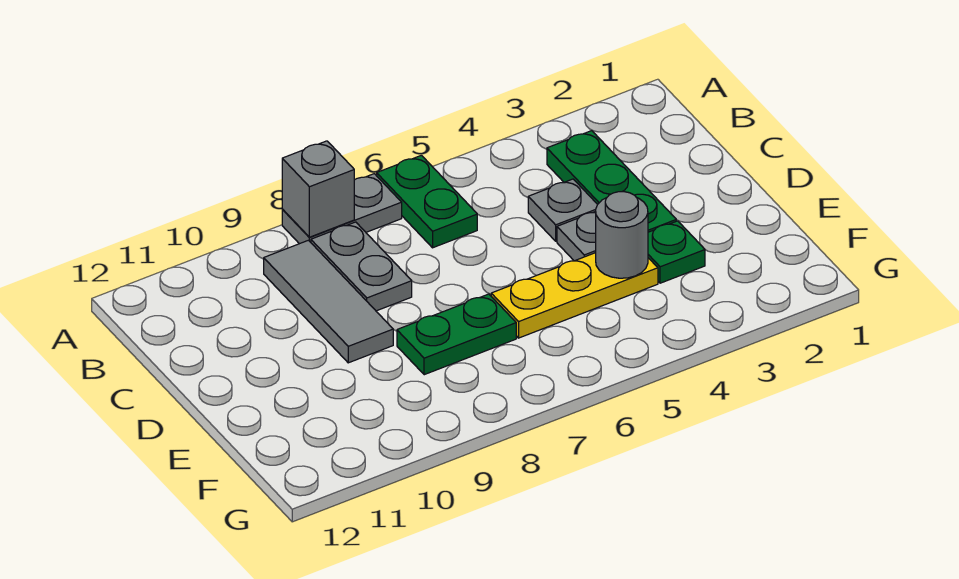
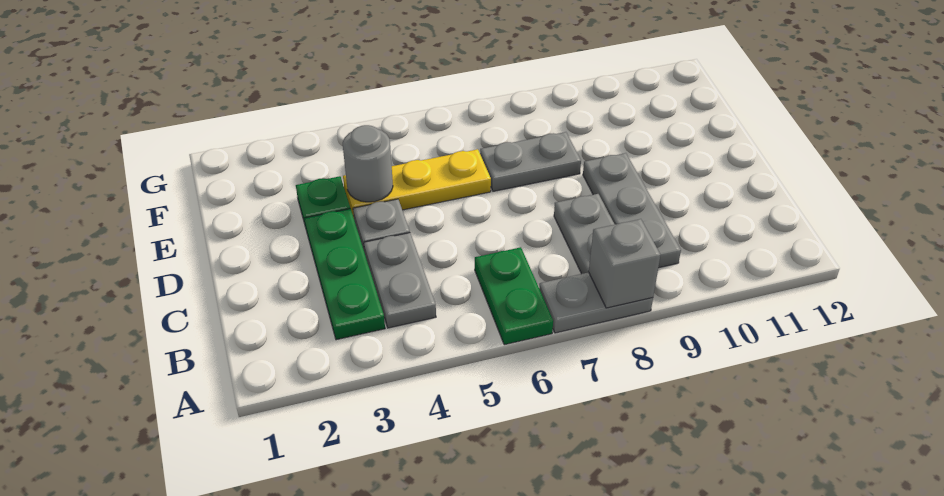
grey tile B9:D9 level 1 -> grey plate B9:D9 level 1
grey plate C4 level 1 -> grey plate B4:C4 level 1
green plate E7:E8 level 1 -> grey plate E7:E8 level 1

